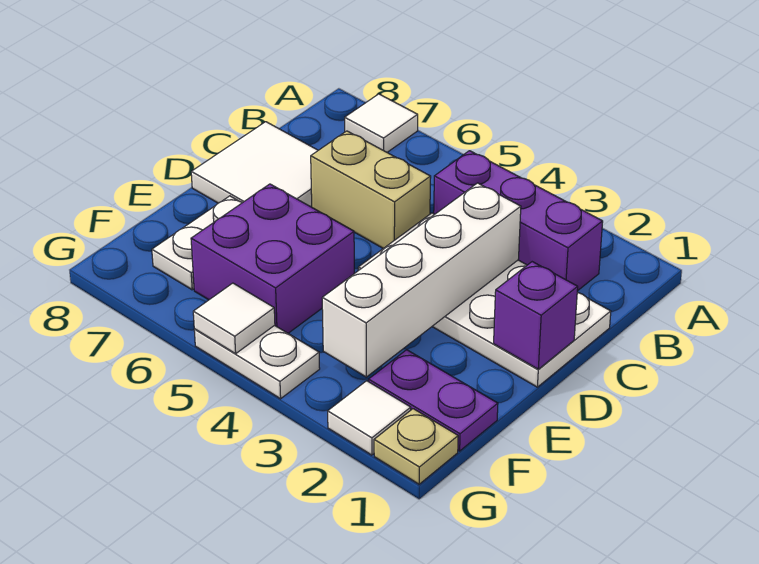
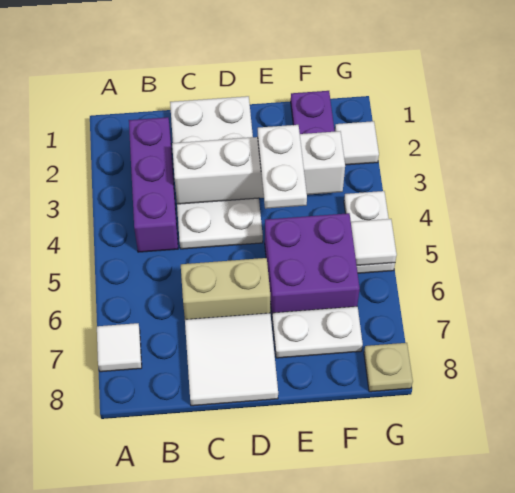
tan brick C5:C6 level 1 -> tan brick C6:D6 level 1
purple brick D1 level 2 -> none
none -> white plate E3:E4 level 3
tan plate G1 level 1 -> tan plate G8 level 1

